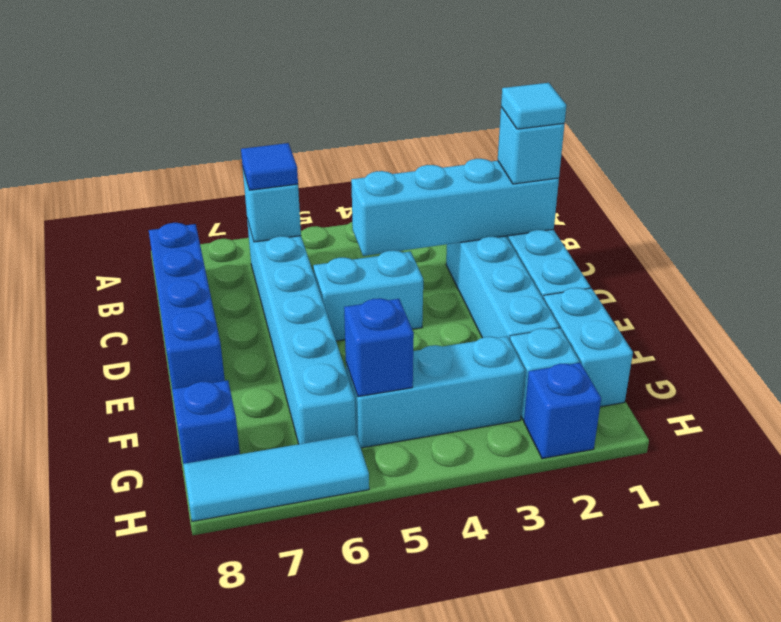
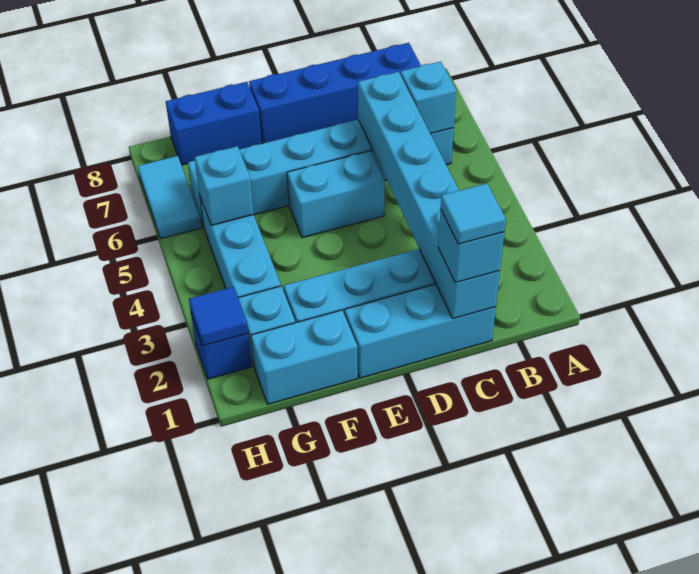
blue tile B6 level 3 -> blue tile H2 level 2
cyan brick C1:C4 level 2 -> cyan brick C1:C6 level 2
cyan brick D4:D5 level 1 -> cyan brick D5:E5 level 1
blue brick G5 level 2 -> cyan brick G5 level 2
blue brick G8 level 1 -> blue brick F8:G8 level 1
cyan tile H6:H8 level 1 -> cyan tile H6:H7 level 1

